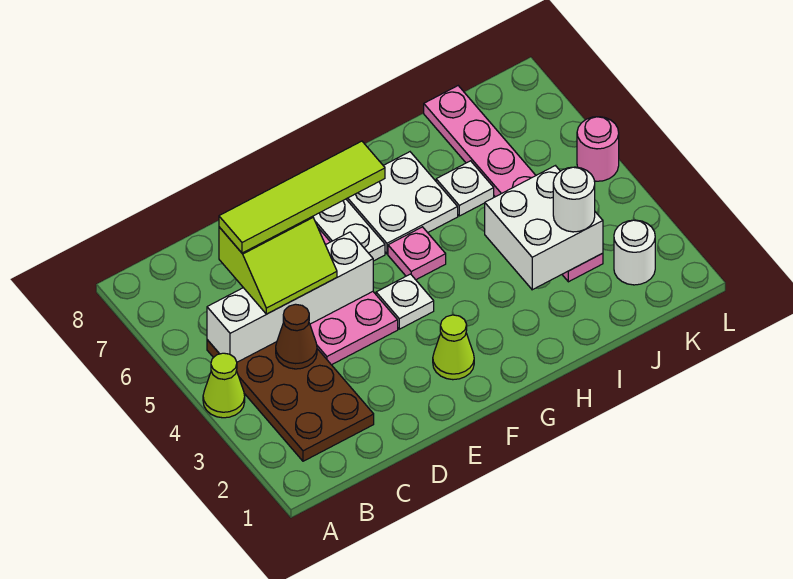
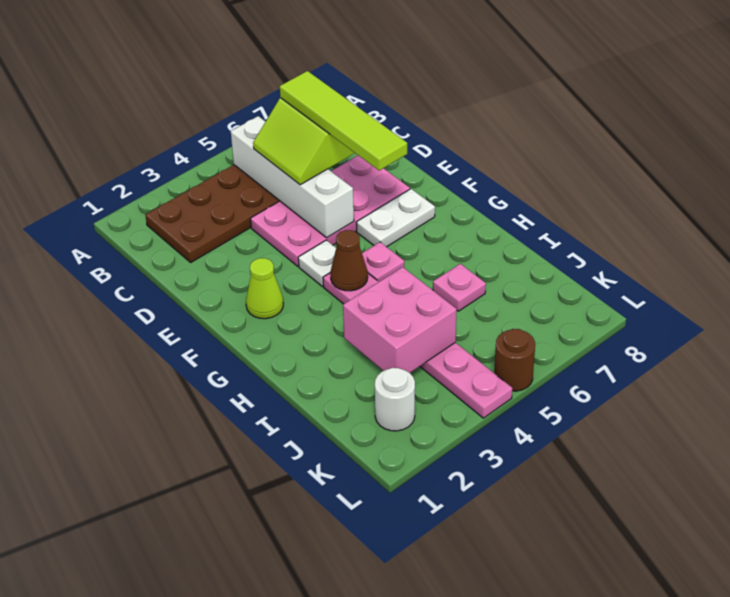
lime cone A4 level 1 -> none
brown cone C4 level 2 -> brown cone G4 level 2
white plate G6:H7 level 1 -> none
white brick I3:J4 level 2 -> pink brick I3:J4 level 2
white plate I6 level 1 -> pink plate I6 level 1
pink plate J3:J8 level 1 -> pink plate G4:L4 level 1
white round brick J3 level 3 -> none
pink round brick L5 level 1 -> brown round brick L5 level 1

